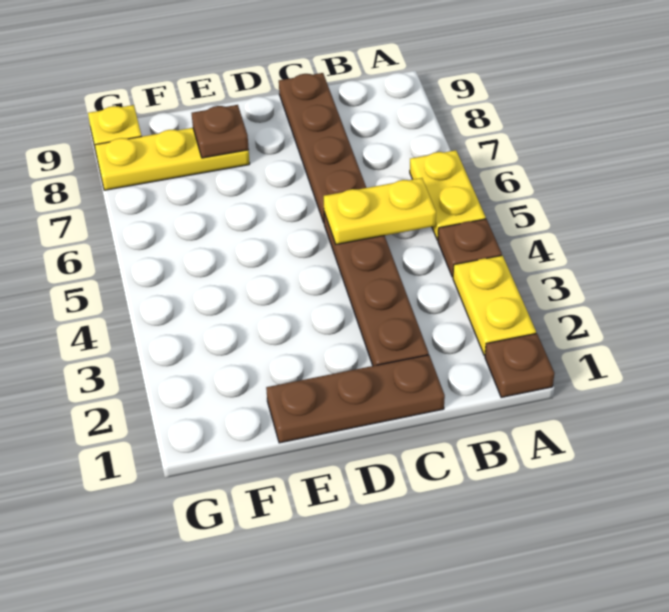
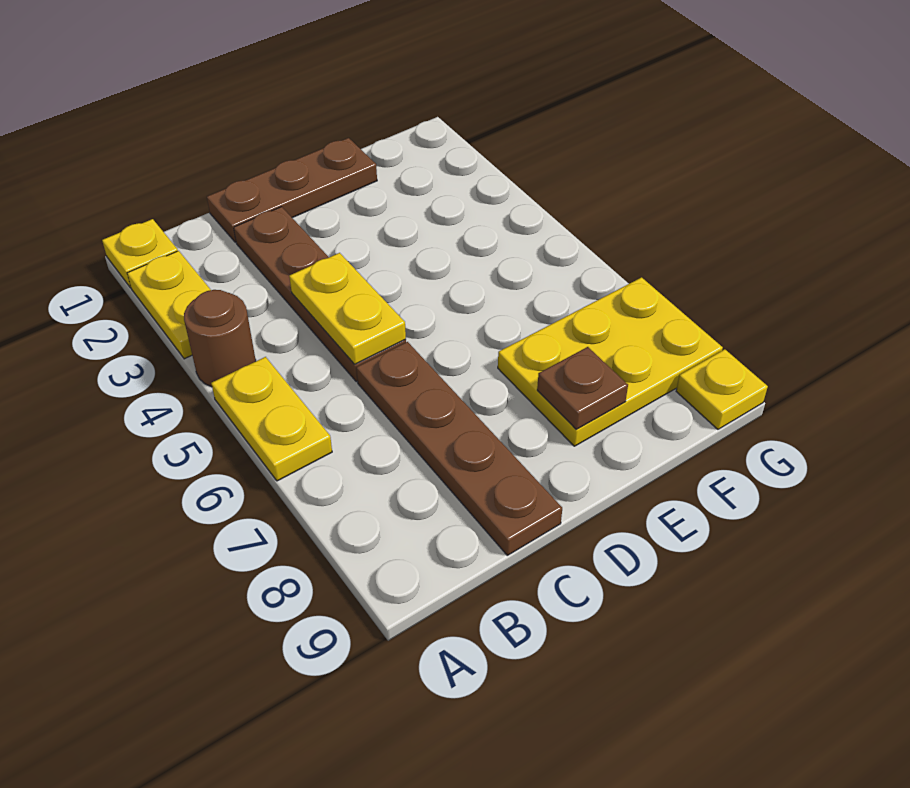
brown plate A1 level 1 -> yellow plate A1 level 1
brown plate A4 level 1 -> brown round brick A4 level 1
yellow plate B5:C5 level 2 -> yellow plate C4:C5 level 2
yellow plate E8:G8 level 1 -> yellow plate E7:G8 level 1

